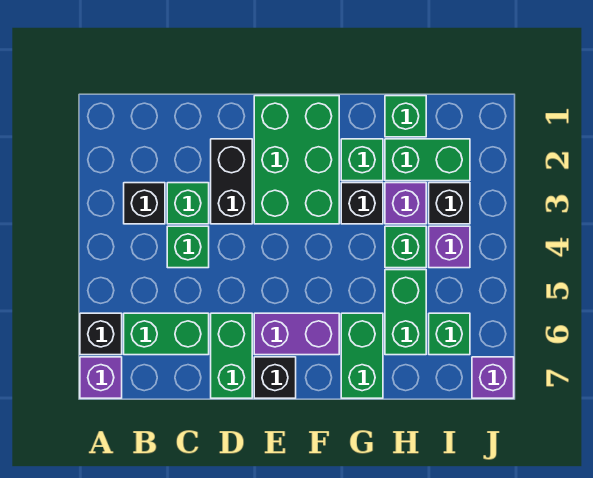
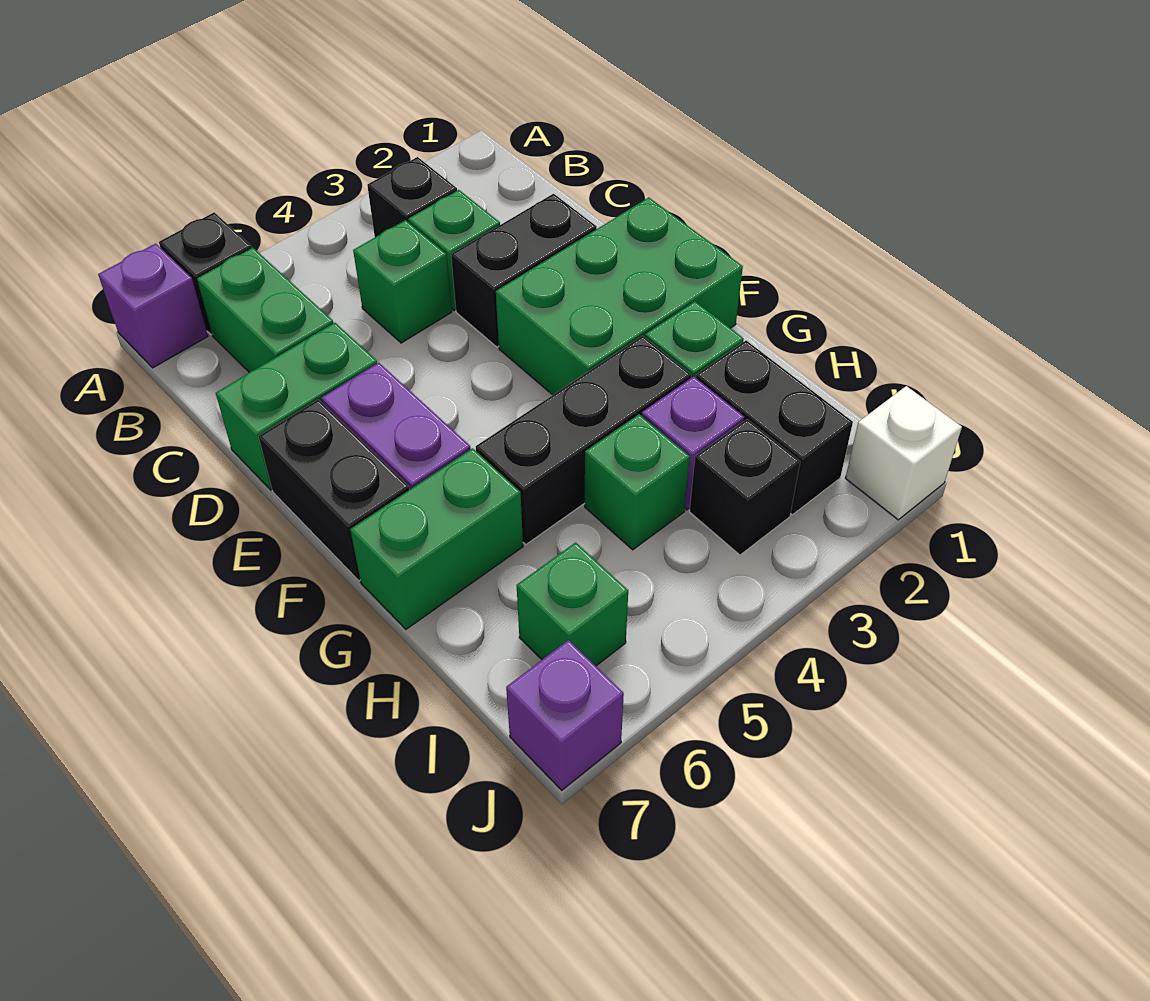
black brick E7 level 1 -> black brick E7:F7 level 1
black brick G3 level 1 -> black brick G3:G5 level 1
green brick H1 level 1 -> none
green brick H2:I2 level 1 -> black brick H2:I2 level 1
green brick H5:H6 level 1 -> none
purple brick I4 level 1 -> none
none -> white brick J1 level 1

